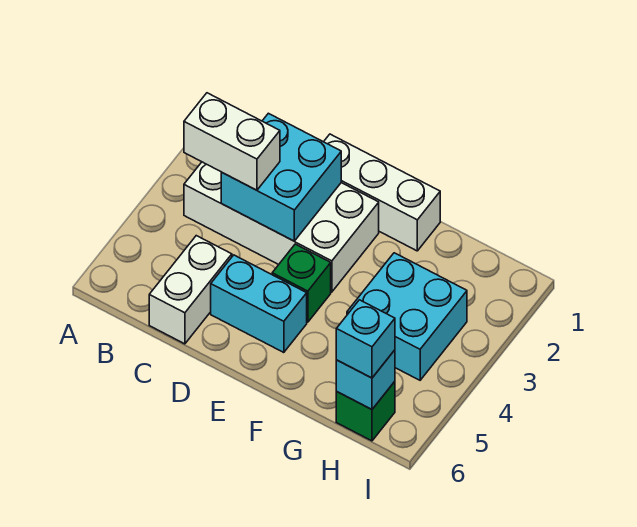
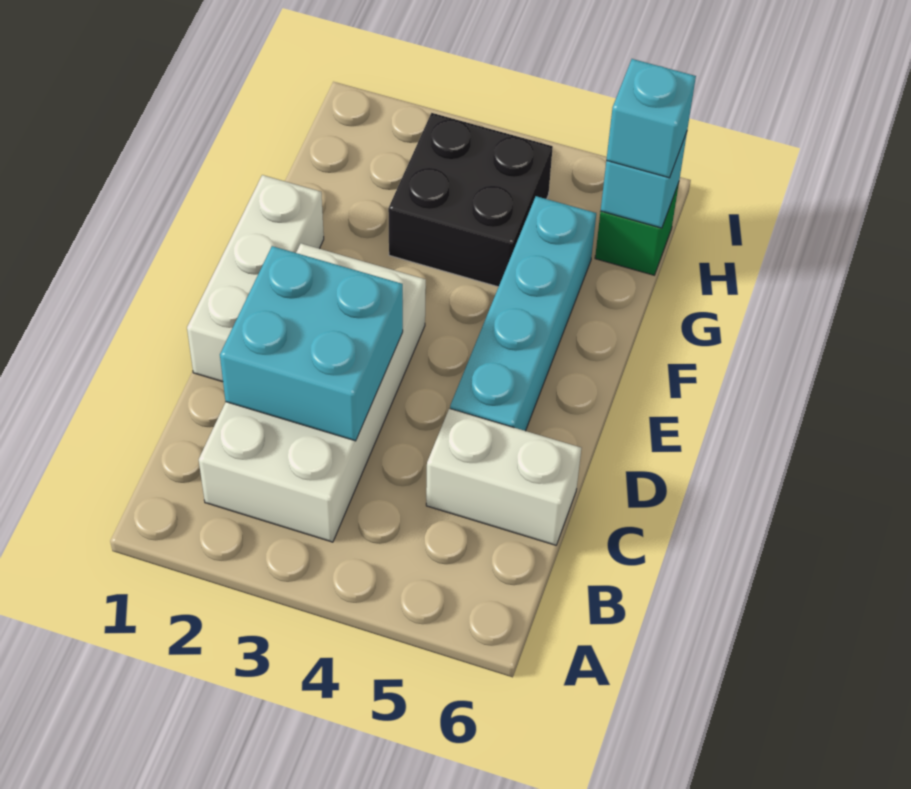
white brick B3:C3 level 3 -> none
cyan brick D5:E5 level 1 -> cyan brick D5:G5 level 1
green brick E4 level 1 -> none
cyan brick G3:H4 level 1 -> black brick G3:H4 level 1

